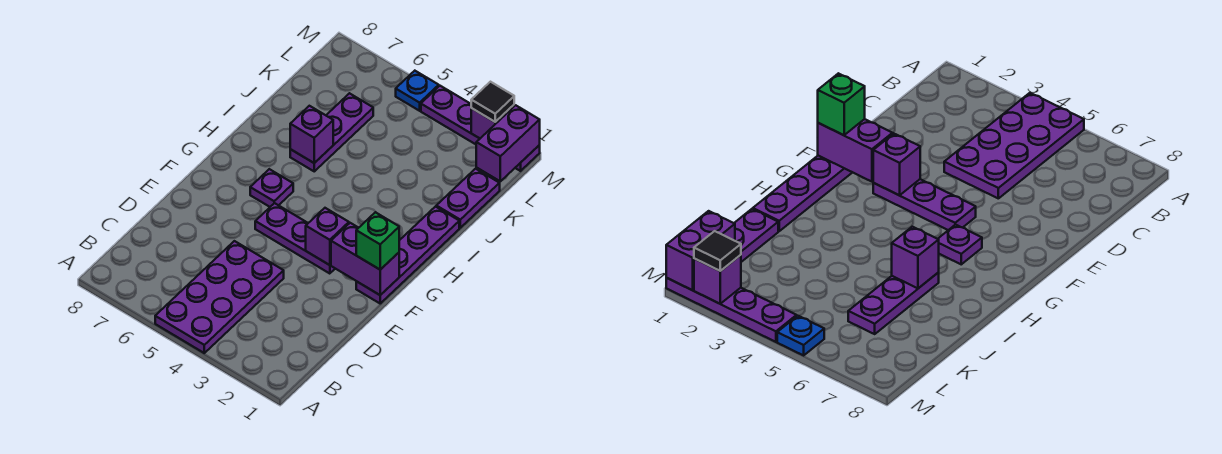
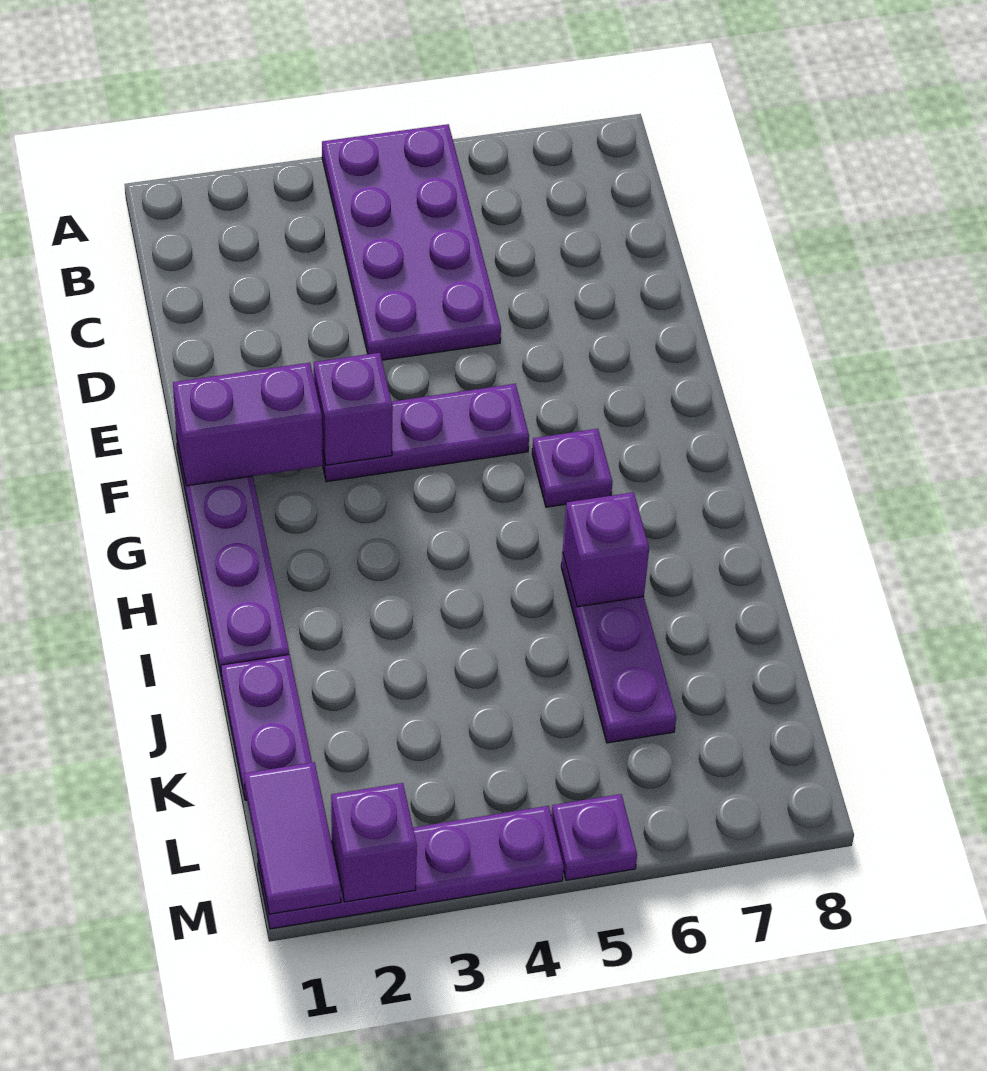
green brick F1 level 3 -> none
purple brick L1:M1 level 2 -> purple tile L1:M1 level 2
black tile M2 level 3 -> none
blue plate M5 level 1 -> purple plate M5 level 1

